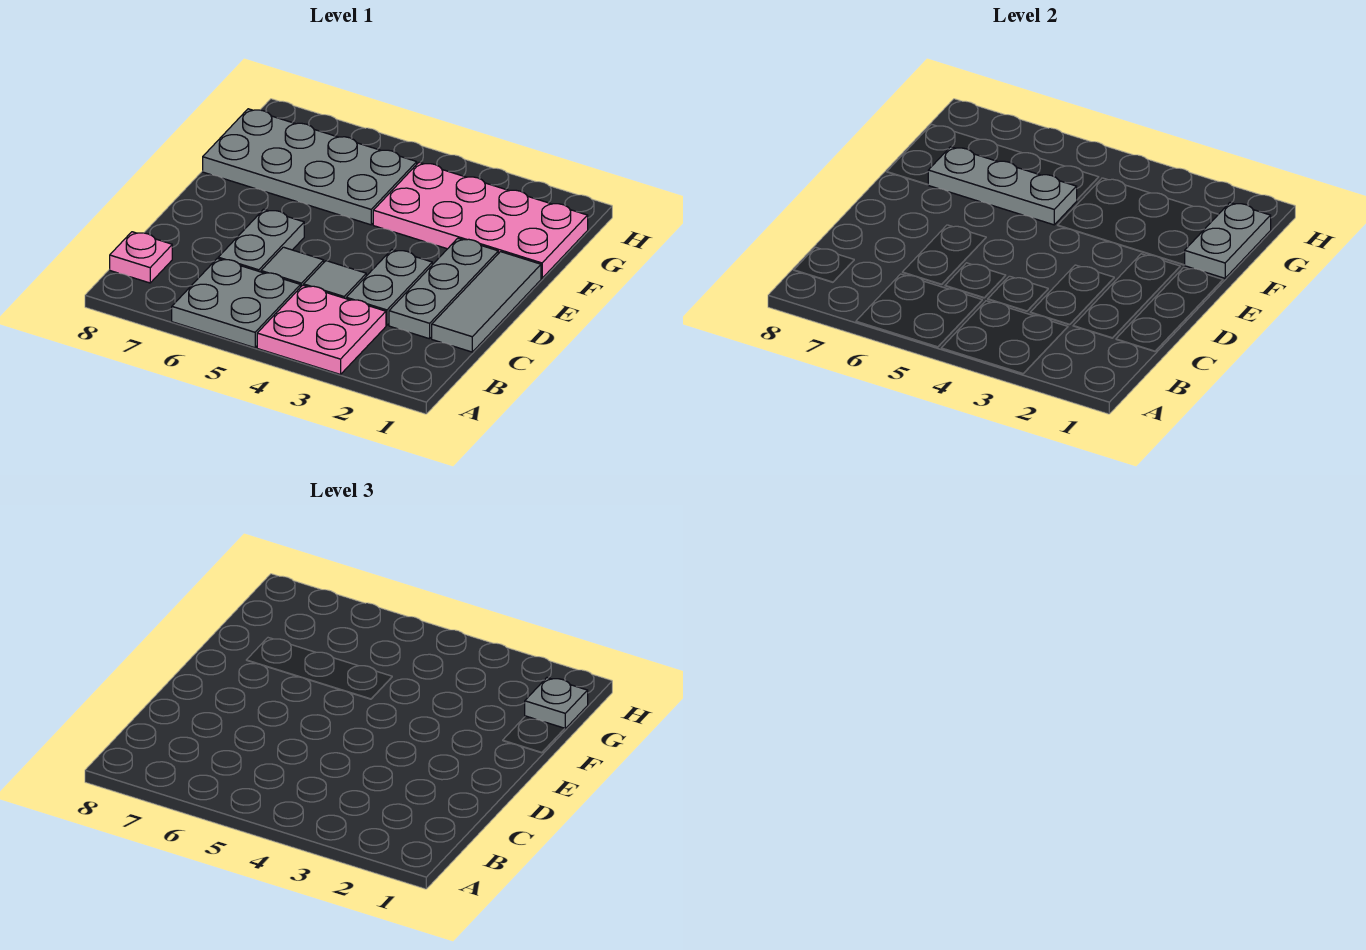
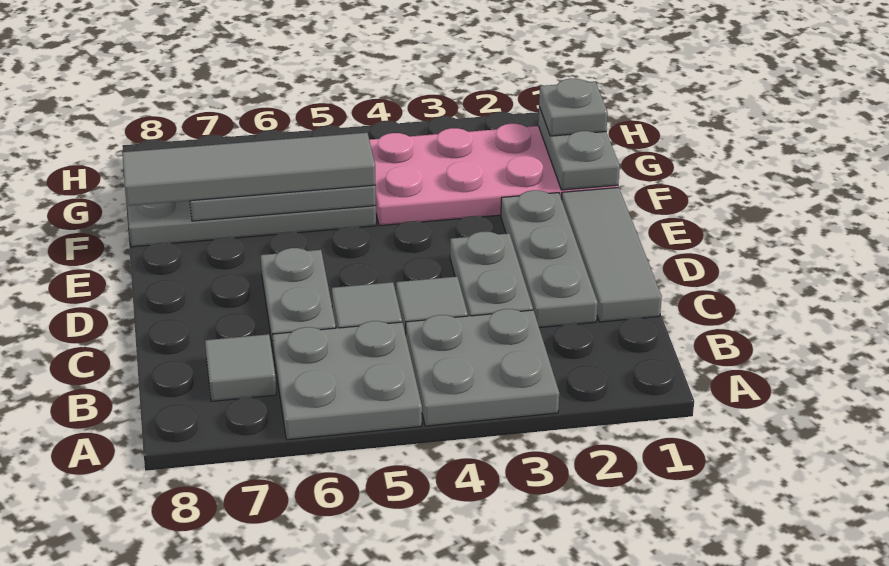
pink plate A3:B4 level 1 -> grey plate A3:B4 level 1
none -> grey tile B7 level 1
pink plate B8 level 1 -> none
none -> grey tile F5:F8 level 3

